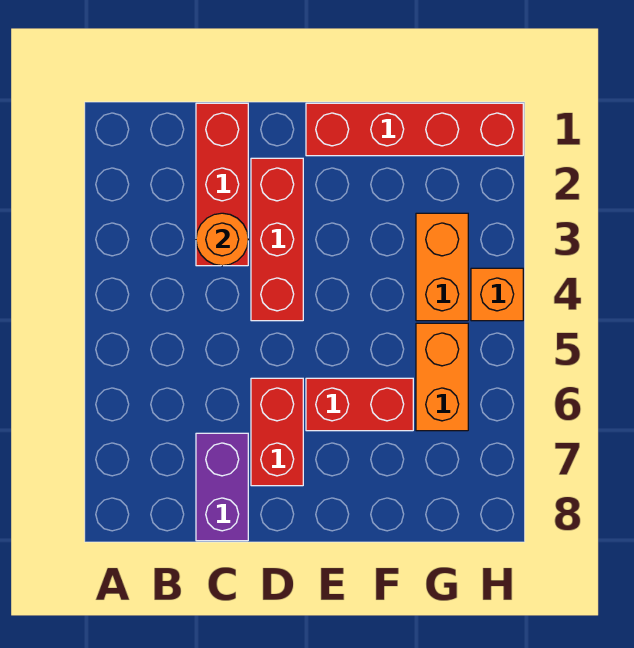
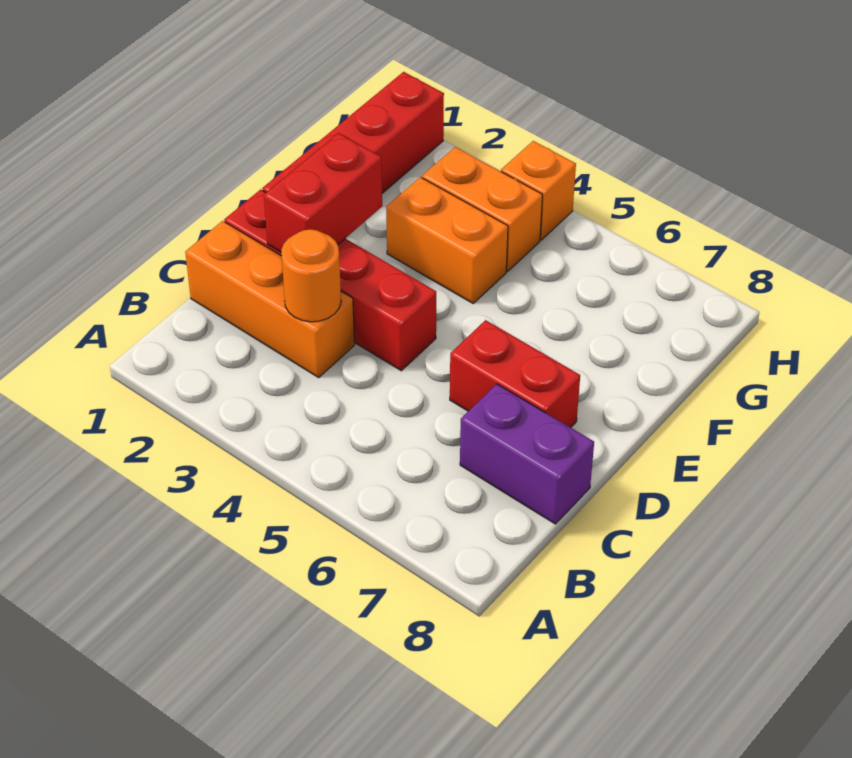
red brick C1:C3 level 1 -> orange brick C1:C3 level 1
red brick D2:D4 level 1 -> red brick D1:D4 level 1
red brick E6:F6 level 1 -> red brick D2:E2 level 2
orange brick G5:G6 level 1 -> orange brick F3:F4 level 1

